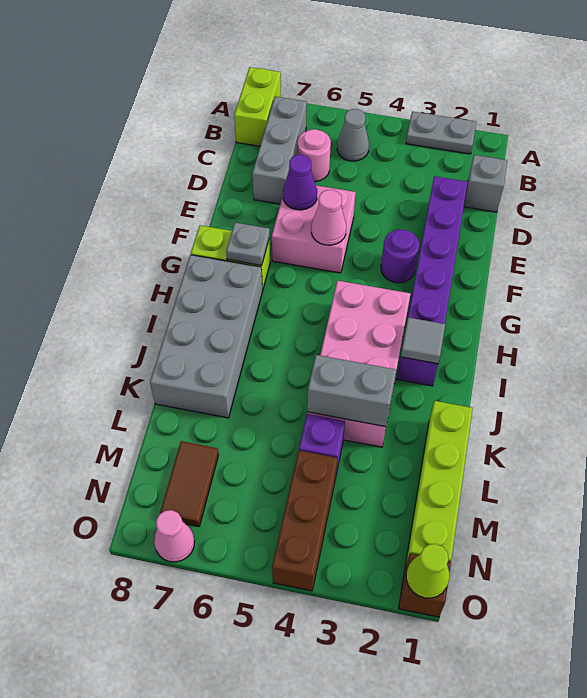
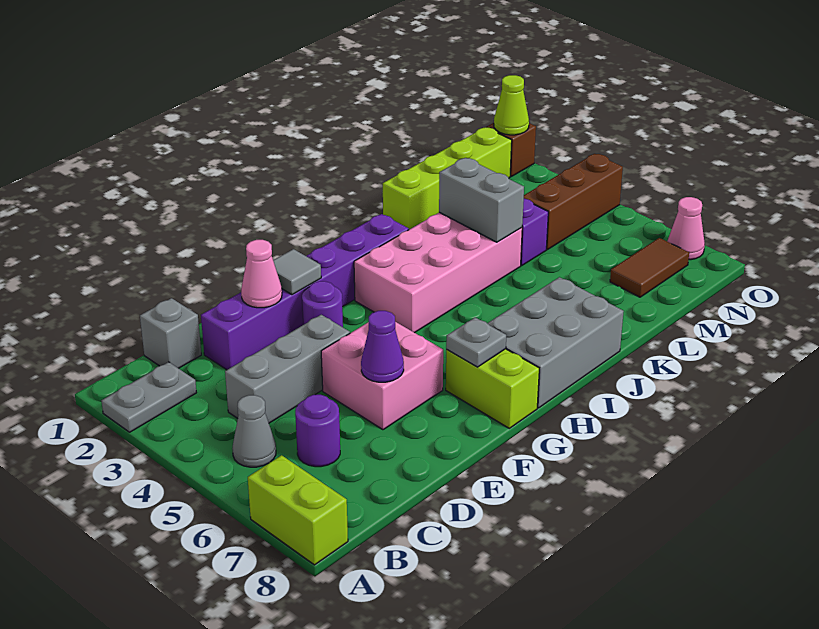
grey plate A2:A3 level 1 -> grey plate A2:B2 level 1
lime brick A8:B8 level 1 -> lime brick A7:A8 level 1
grey brick B7:D7 level 1 -> grey brick C4:E4 level 1
pink round brick C6 level 1 -> purple round brick C6 level 1
pink cone F5 level 2 -> pink cone E2 level 2
grey brick H7:K8 level 1 -> grey brick H7:J8 level 1
grey tile I2 level 2 -> grey tile F2 level 2

